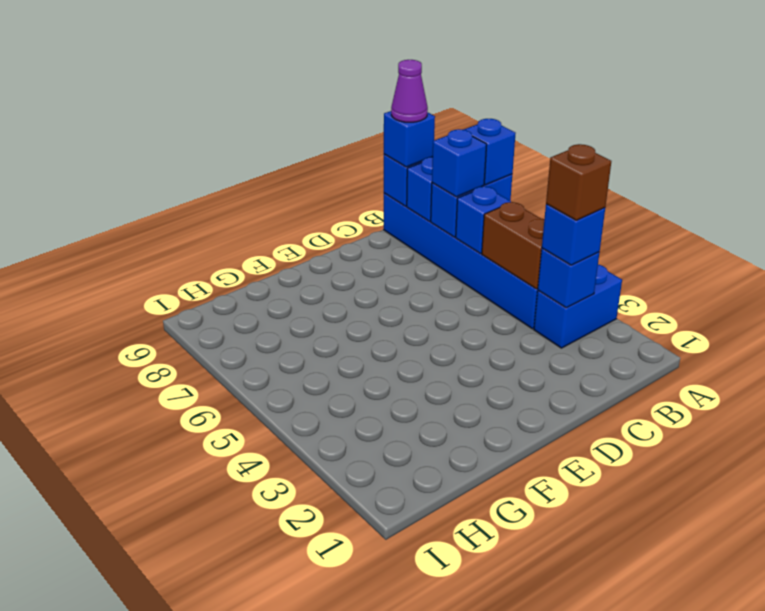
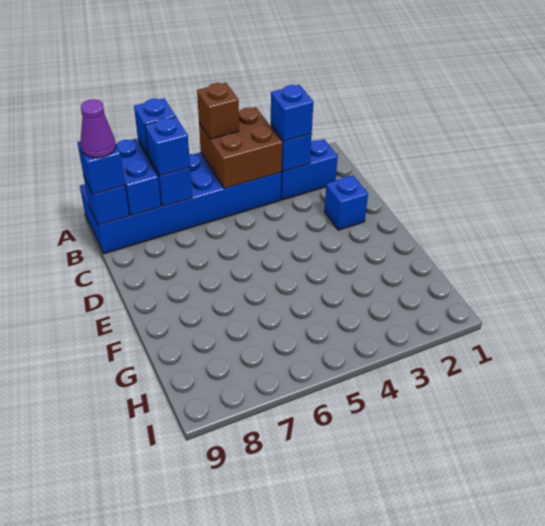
blue brick A3:B3 level 1 -> blue brick B2:B3 level 1
brown brick B3 level 4 -> brown brick A5 level 3
brown brick B4:B5 level 2 -> brown brick A4:B5 level 2
blue brick B6 level 2 -> blue brick D2 level 1

